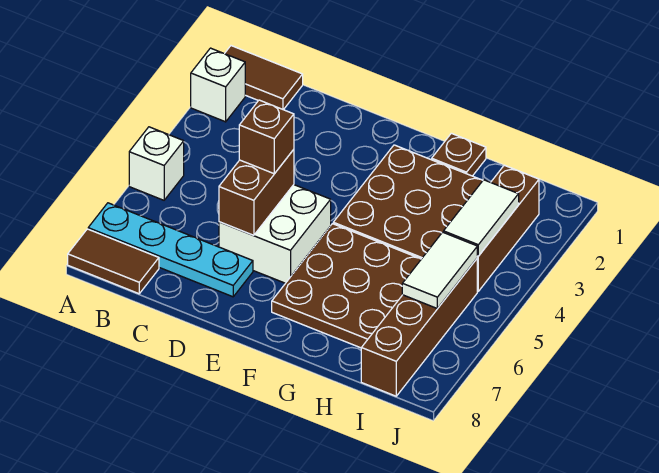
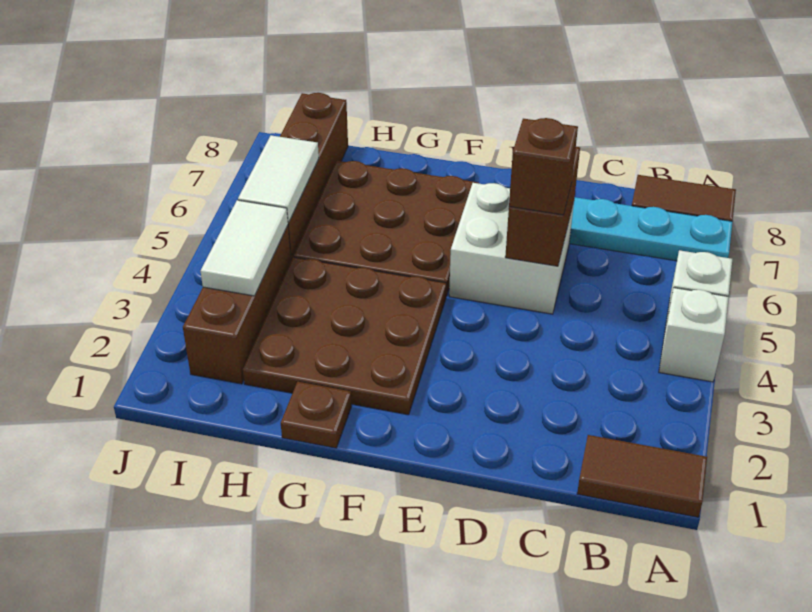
white brick A2 level 1 -> white brick A4 level 1

